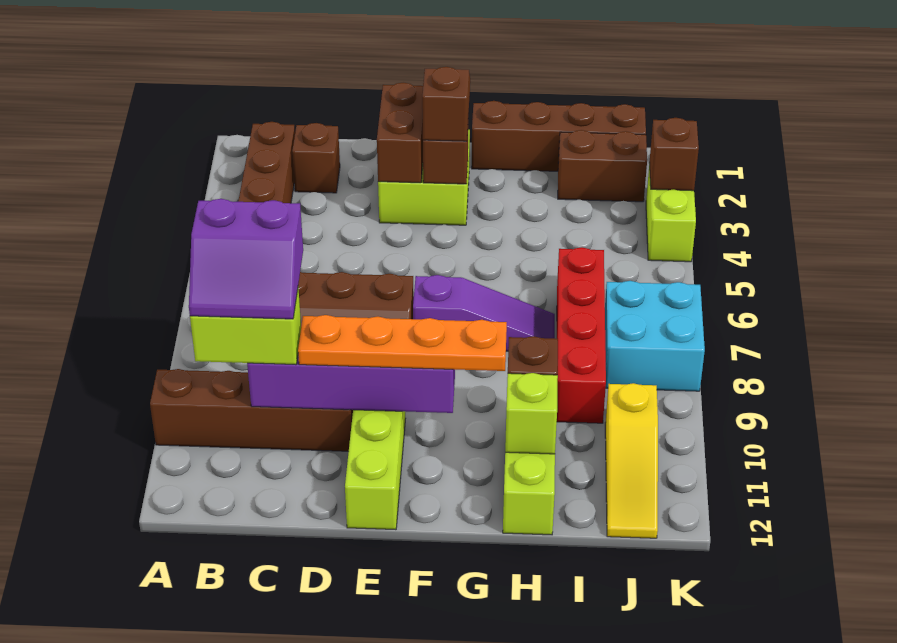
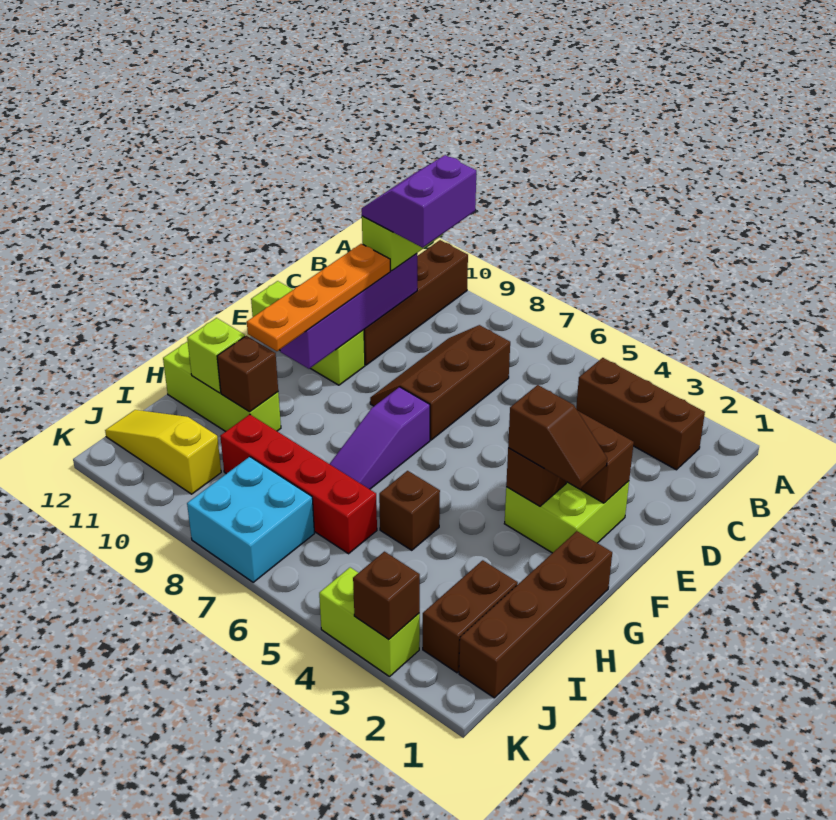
brown brick C2 level 1 -> brown brick H5 level 1

